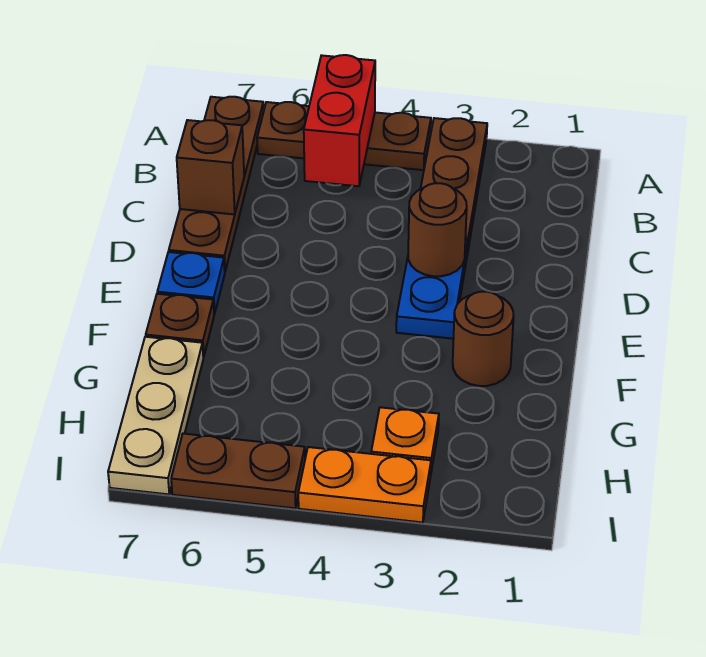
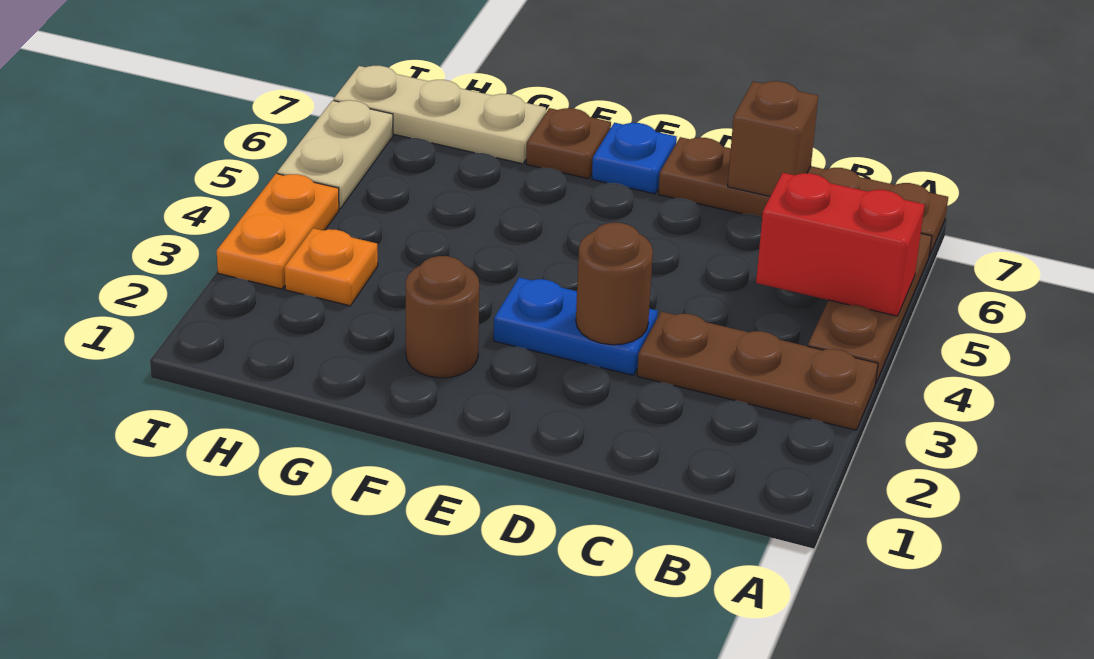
brown plate I5:I6 level 1 -> tan plate I5:I6 level 1

